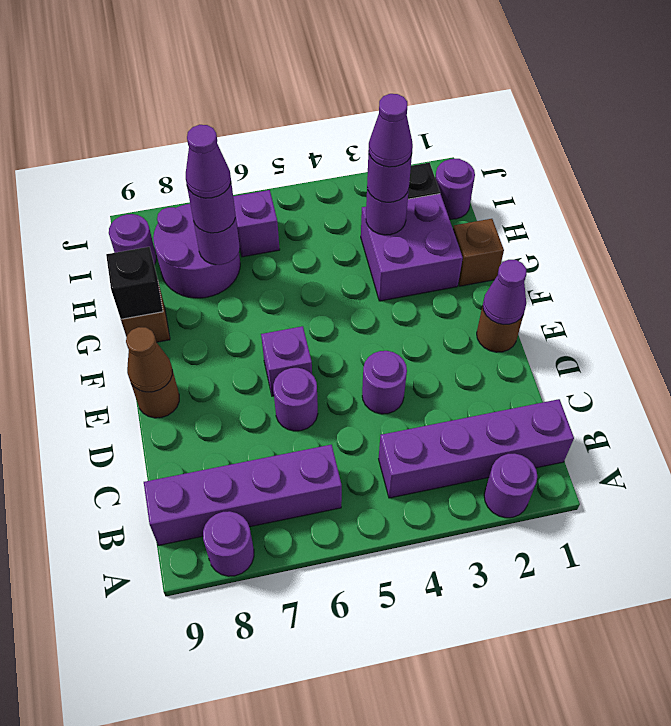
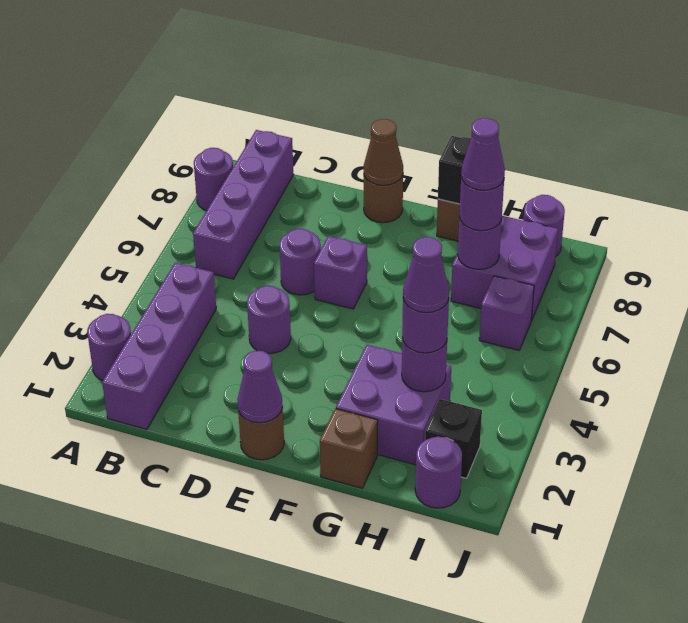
purple round brick H7:I8 level 1 -> purple brick H7:I8 level 1

